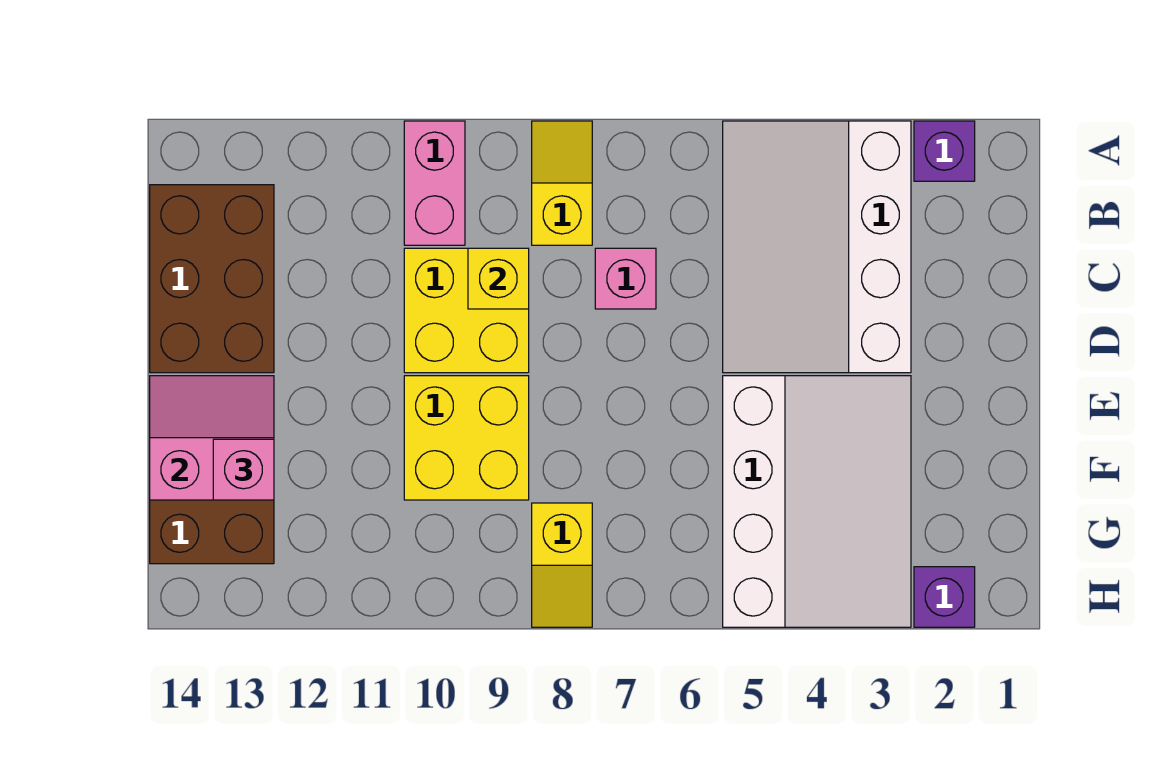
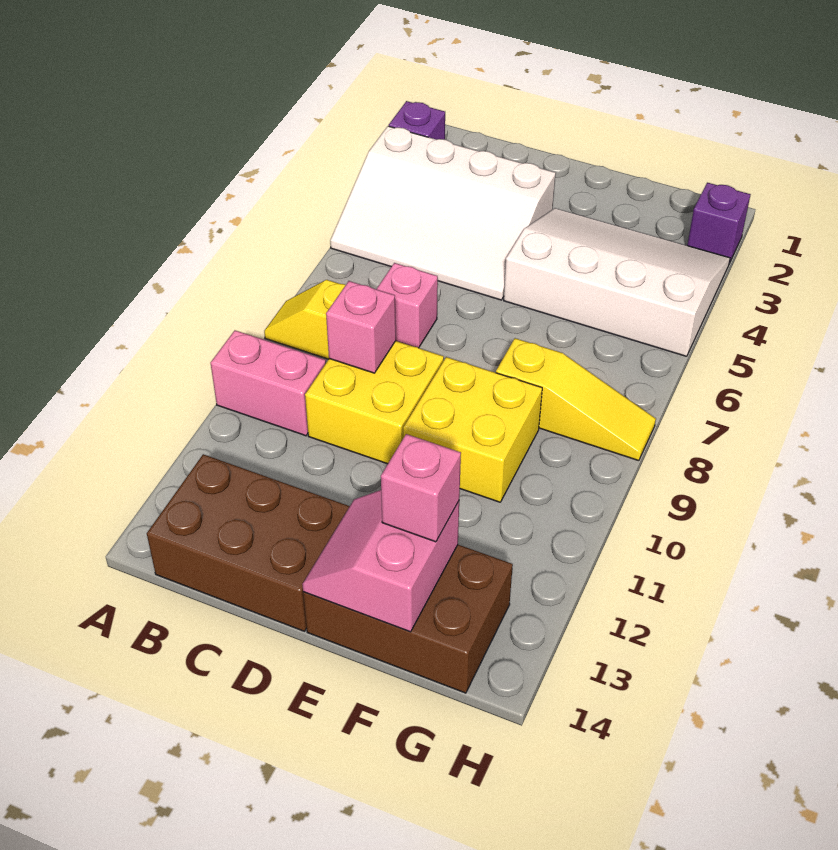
yellow brick C9 level 2 -> pink brick C9 level 2
yellow slope G8:H8 level 1 top G -> yellow slope F8:H8 level 1 top F

